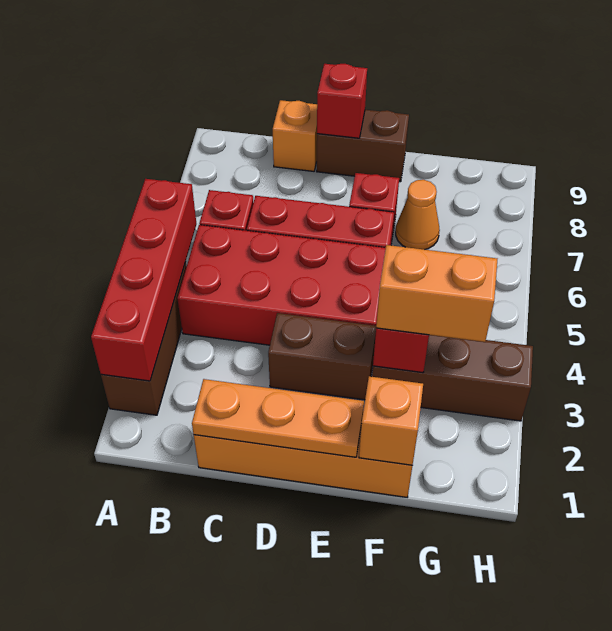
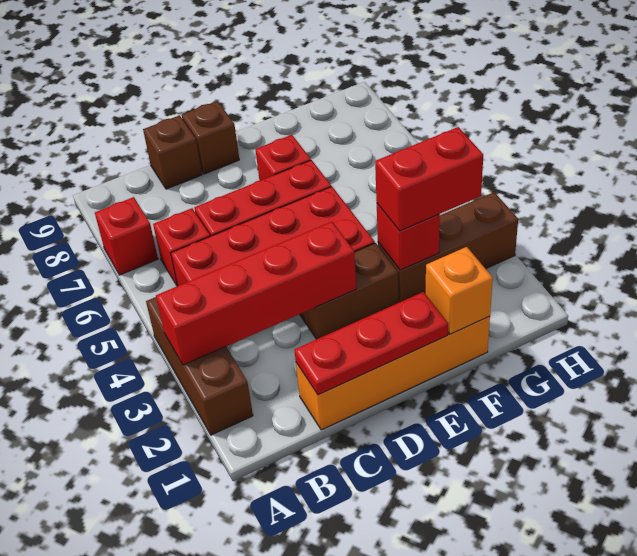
red brick A2:A5 level 2 -> red brick A3:D3 level 2
orange plate C1:E1 level 2 -> red plate C1:E1 level 2
orange brick C9 level 1 -> brown brick C9 level 1
brown brick D9:E9 level 1 -> brown brick D9 level 1
red brick D9 level 2 -> red brick A7 level 1
orange brick F3:G3 level 3 -> red brick F3:G3 level 3
orange cone F7 level 1 -> none

